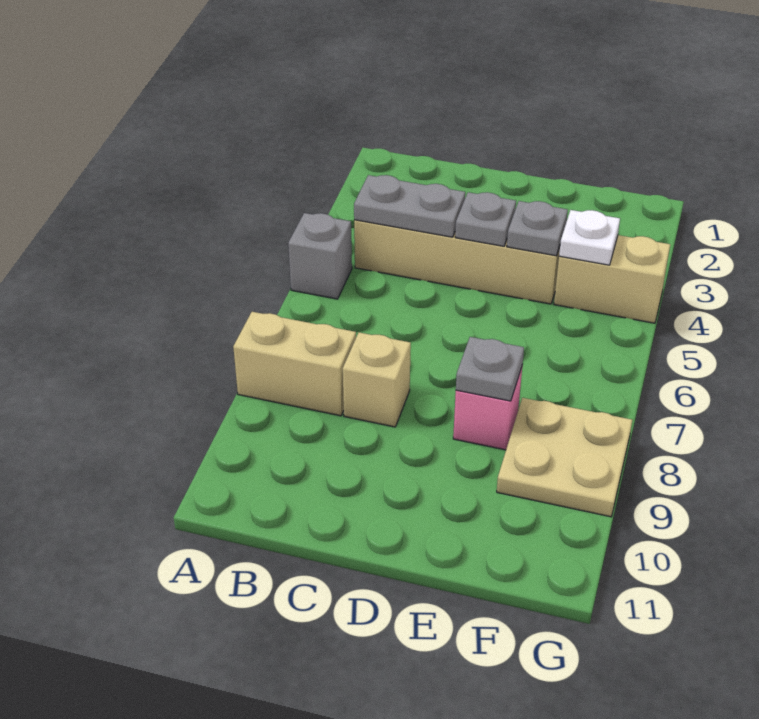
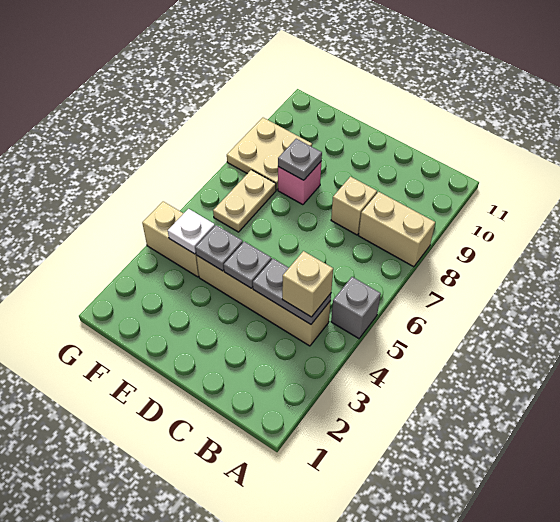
none -> tan brick B4 level 3
none -> tan plate F6:F7 level 1

